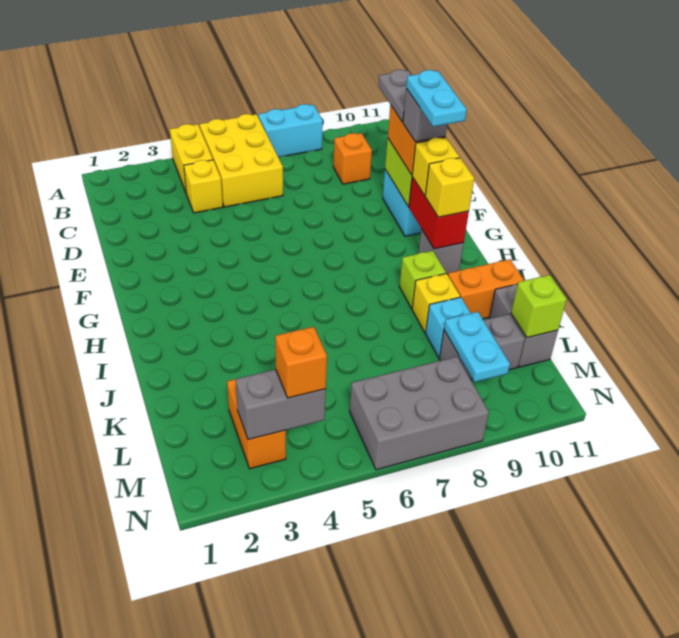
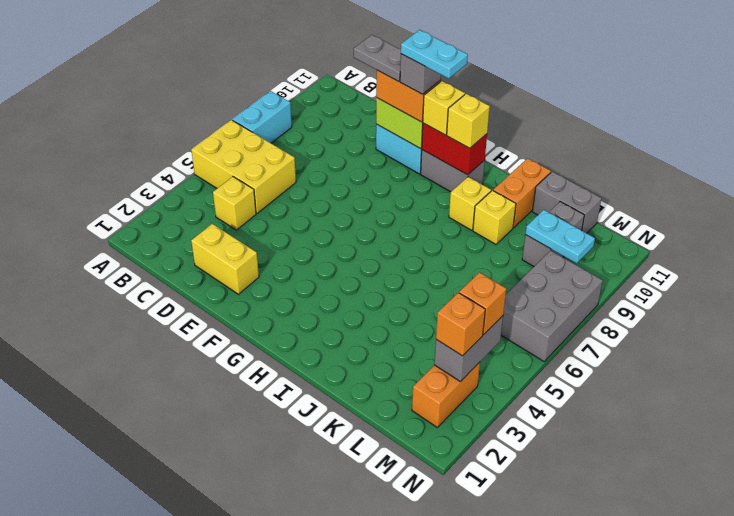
yellow brick A4:B4 level 1 -> yellow brick D2:E2 level 1
orange brick C9 level 1 -> orange brick M3 level 3
grey brick H10 level 1 -> grey brick G10:H10 level 1
lime brick I9 level 1 -> yellow brick I9 level 1
cyan brick K9 level 1 -> none
orange brick L3:M3 level 1 -> orange brick M2:M3 level 1
lime brick L11 level 2 -> none

